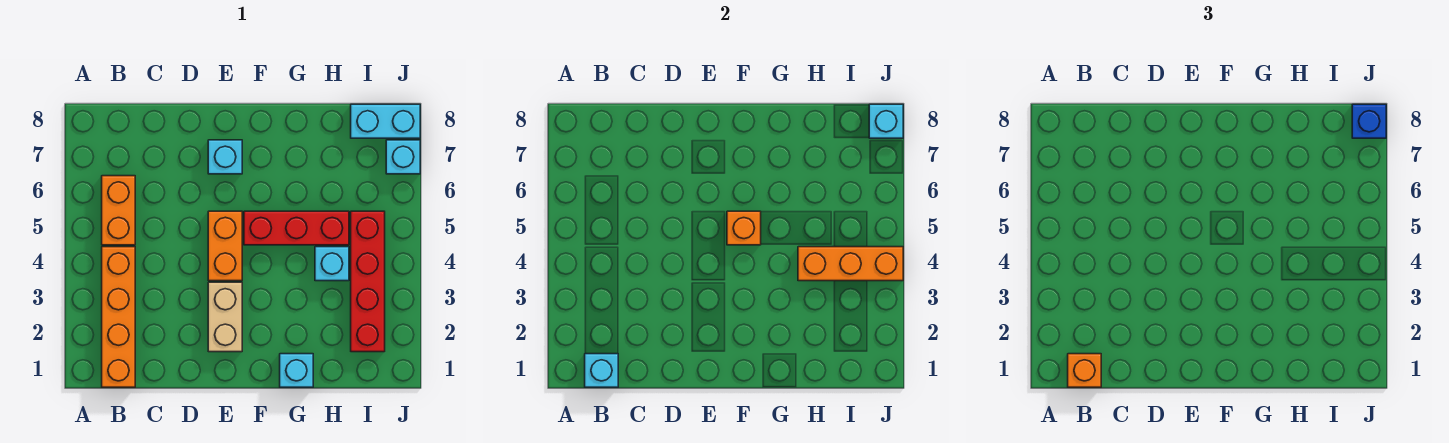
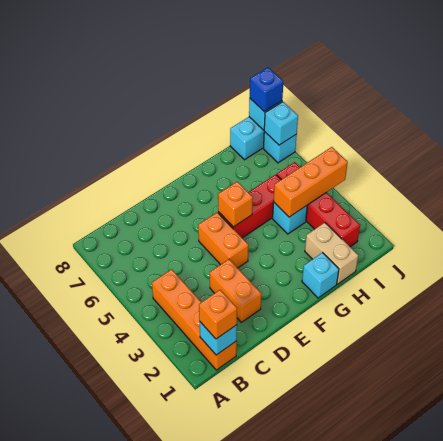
orange brick B5:B6 level 1 -> orange brick D2:D3 level 1
tan brick E2:E3 level 1 -> tan brick H1:H2 level 1
cyan brick E7 level 1 -> cyan brick J7 level 2

